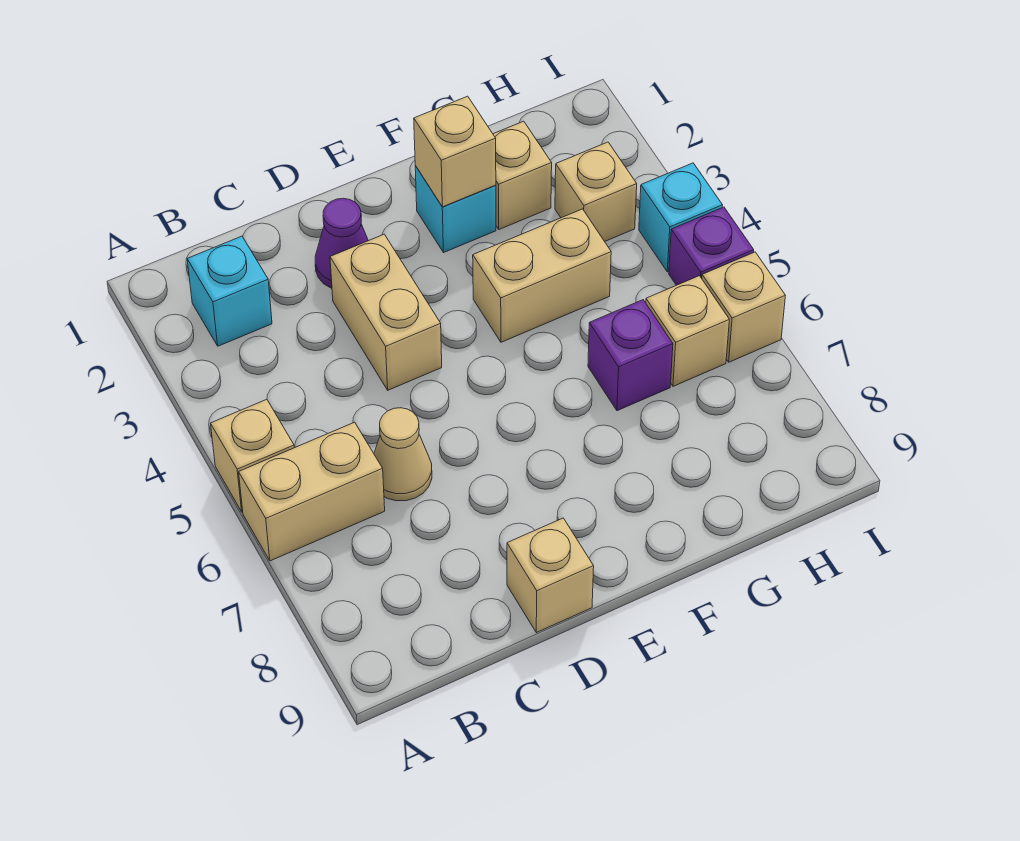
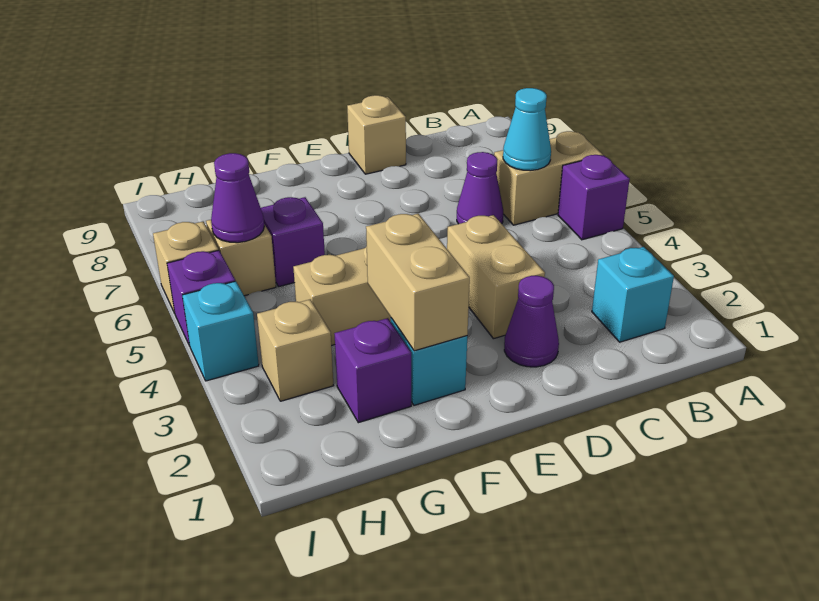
tan brick A5 level 1 -> purple brick A5 level 1
none -> cyan cone B6 level 2
tan cone C6 level 1 -> purple cone C6 level 1
tan brick F2 level 2 -> tan brick F2:F3 level 2
tan brick G2 level 1 -> purple brick G2 level 1
none -> purple cone H6 level 2

